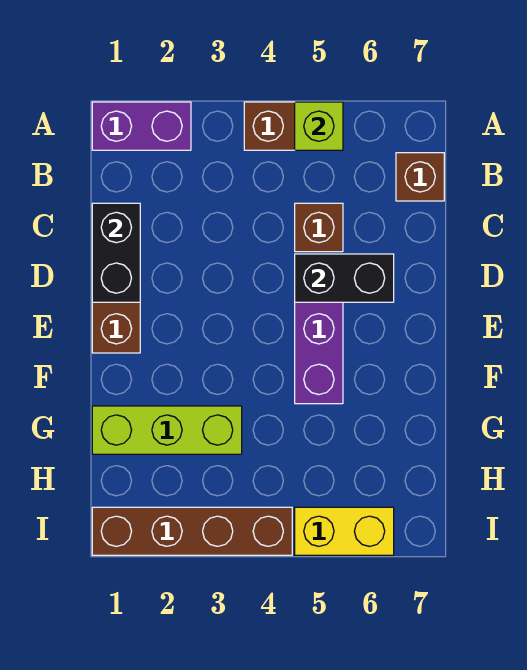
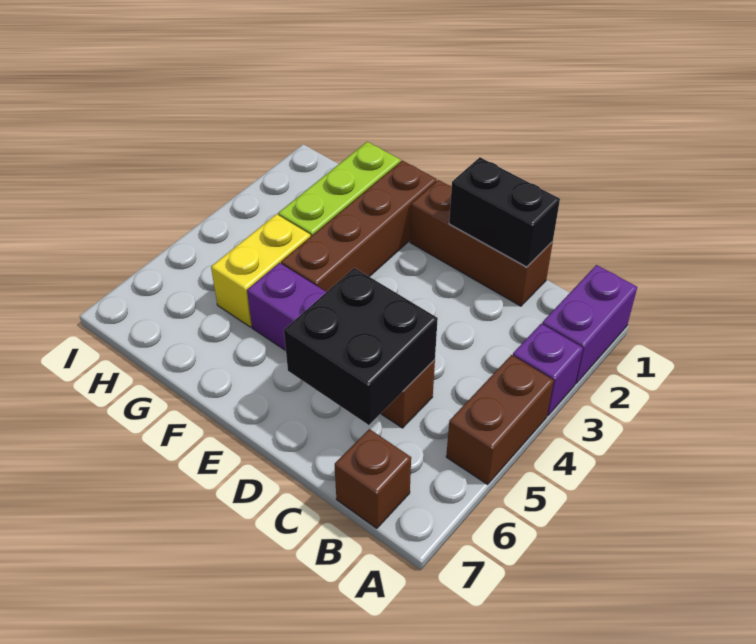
none -> purple brick A3 level 1
lime brick A5 level 2 -> none
black brick D5:D6 level 2 -> black brick C5:D6 level 2
brown brick I1:I4 level 1 -> brown brick F1:F4 level 1
yellow brick I5:I6 level 1 -> yellow brick G4:G5 level 1

